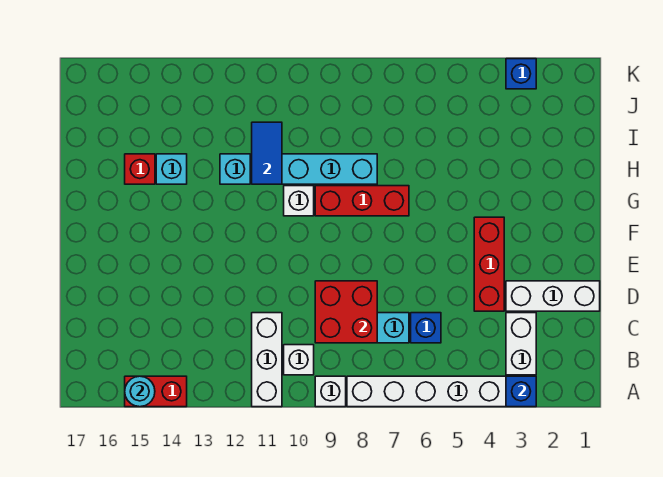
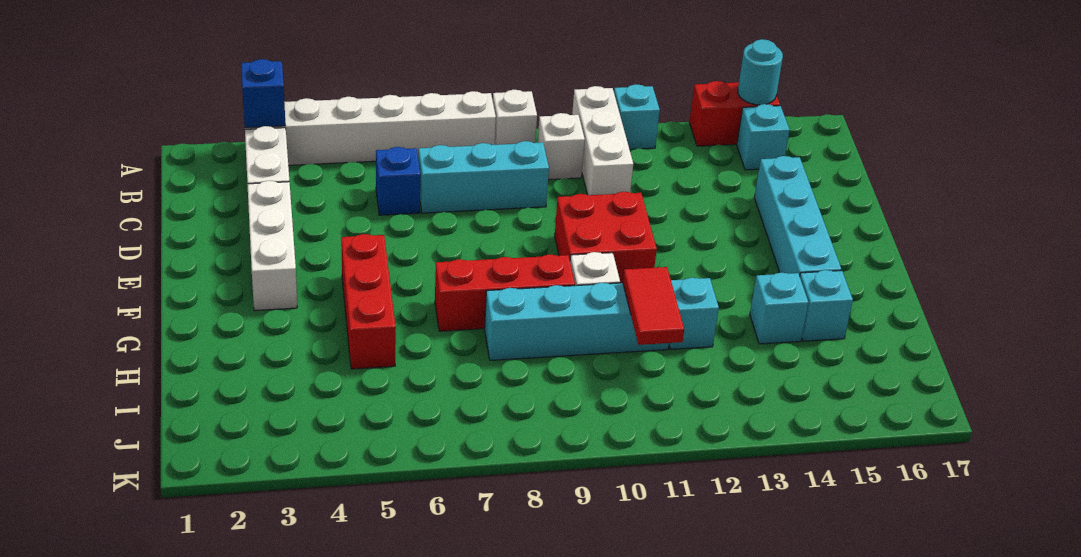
none -> cyan brick A12 level 1
none -> cyan brick B15 level 1
red brick C8:D9 level 2 -> red brick E10:F11 level 1
white brick D1:D3 level 1 -> white brick D3:F3 level 1
red brick D4:F4 level 1 -> red brick F5:H5 level 1
none -> cyan brick D15:G15 level 1
blue tile H11:I11 level 2 -> red tile H11:I11 level 2
red brick H15 level 1 -> cyan brick H15 level 1
blue brick K3 level 1 -> none

